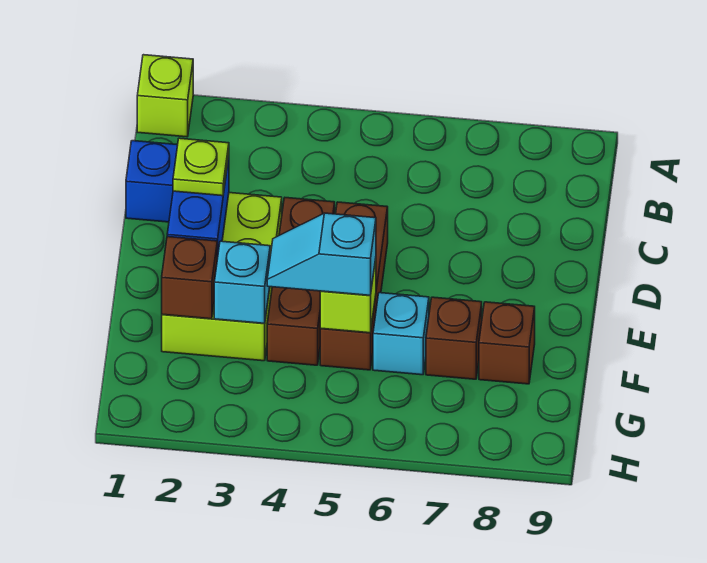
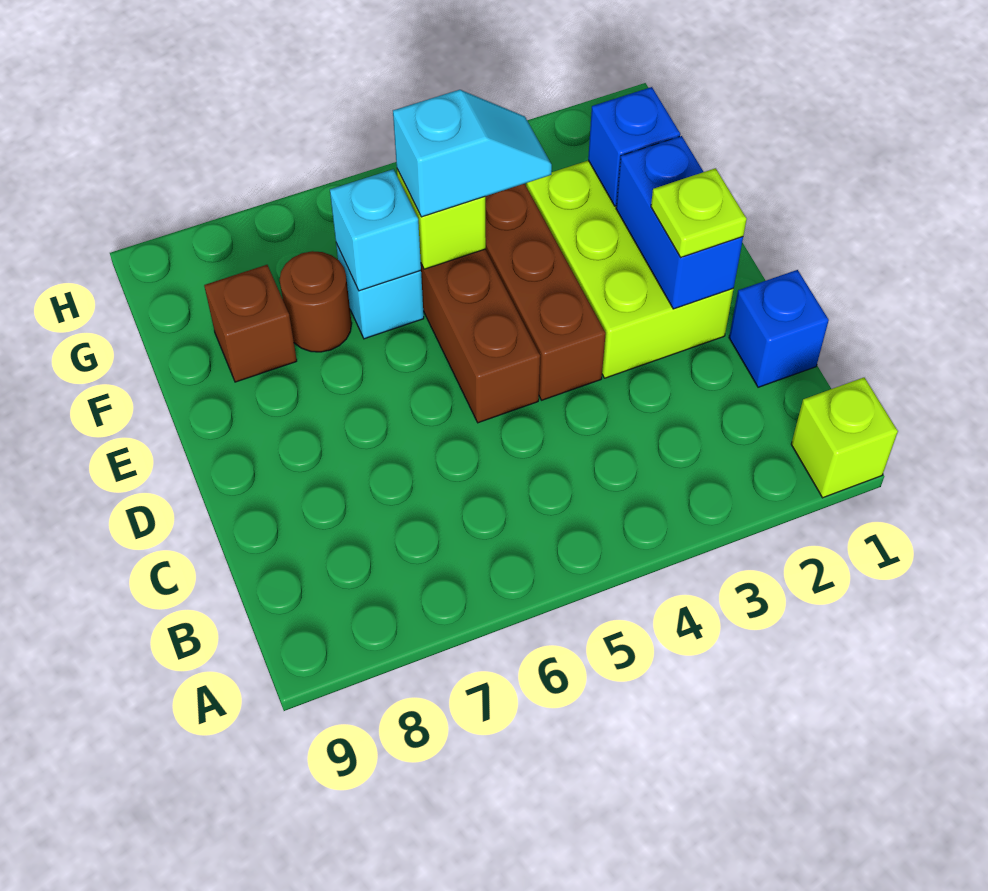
brown brick F2 level 2 -> blue brick F2 level 2
cyan brick F3 level 2 -> cyan brick F6 level 2
brown brick F7 level 1 -> brown round brick F7 level 1

